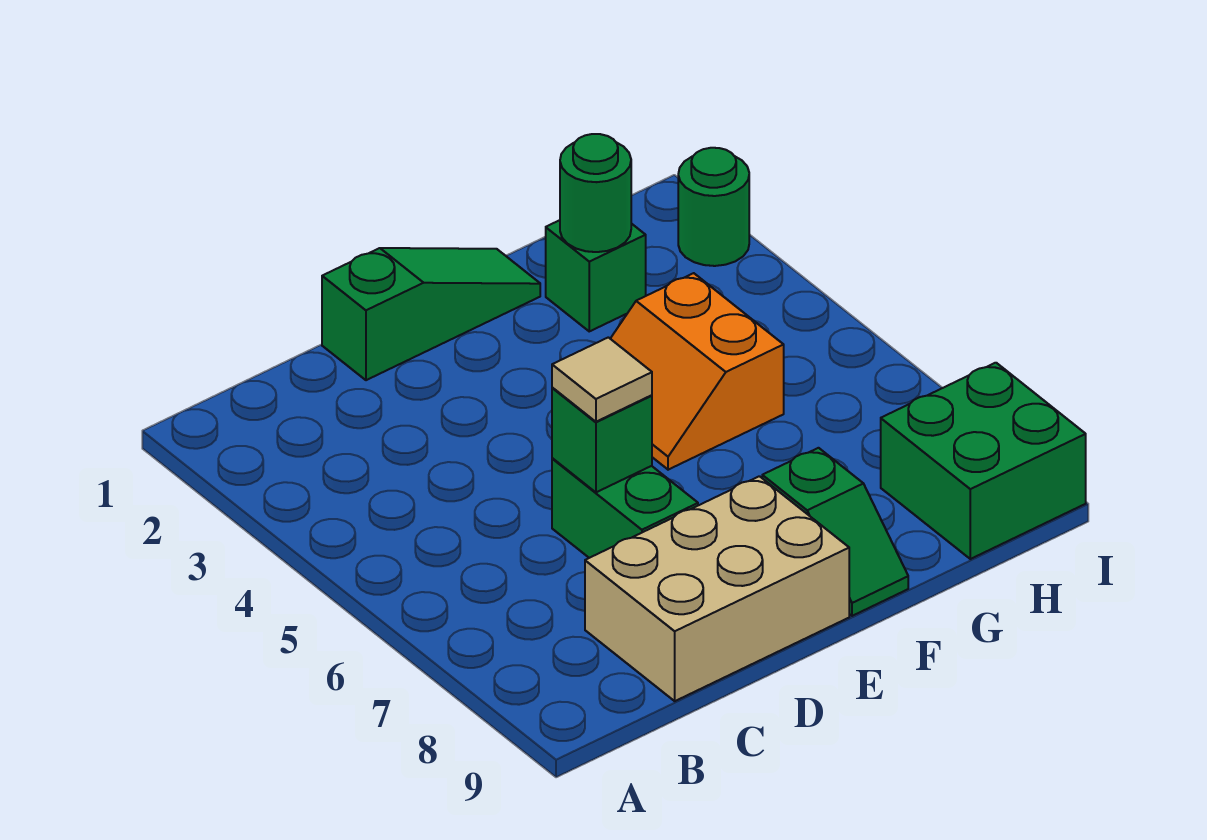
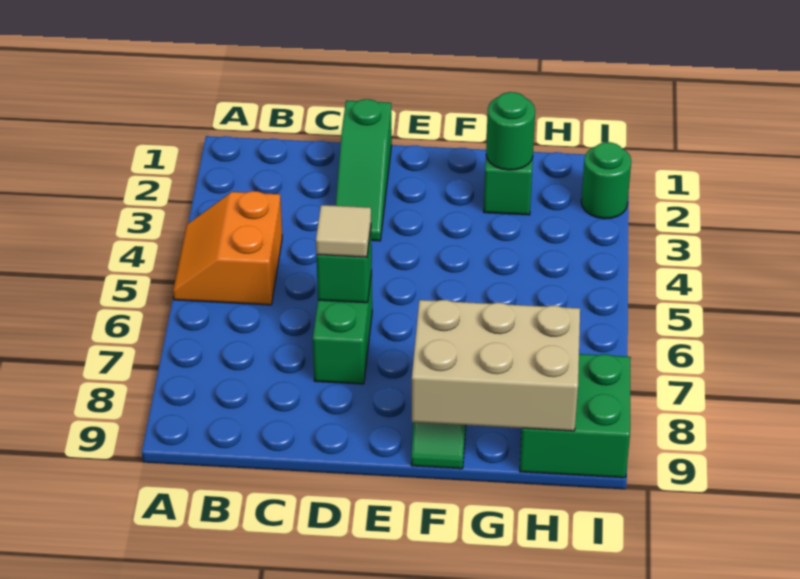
tan brick C8:E9 level 1 -> tan brick F8:H9 level 2
green slope D1:F1 level 1 top D -> green slope D1:D3 level 1 top 1
orange slope F4:G5 level 1 top G -> orange slope A4:B5 level 1 top B

